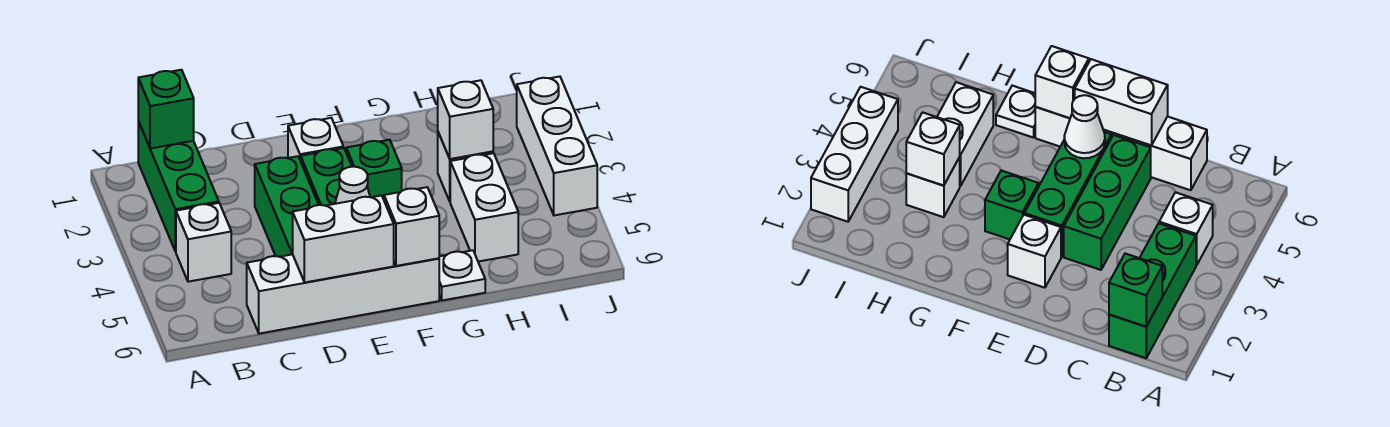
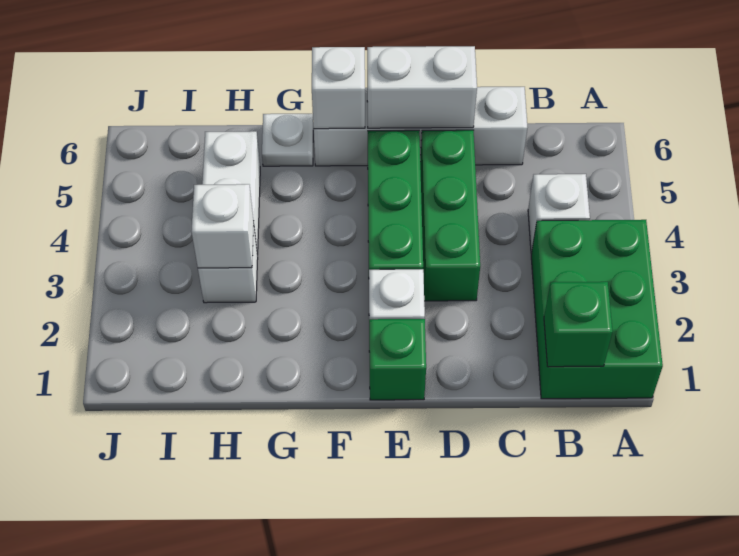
green brick B1:B3 level 1 -> green brick A1:B3 level 1
white cone E5 level 2 -> none
green brick F3 level 1 -> green brick E1 level 1
white brick J2:J4 level 1 -> none

